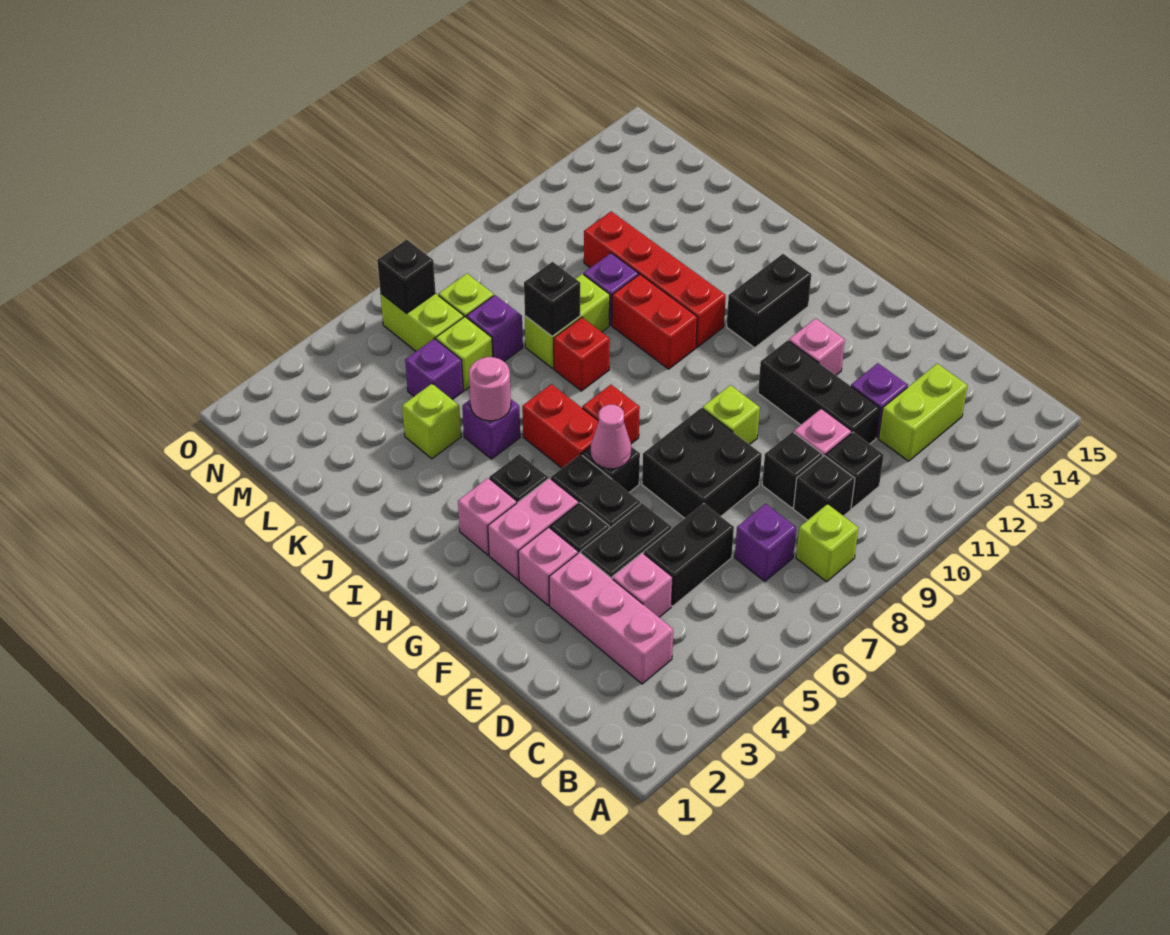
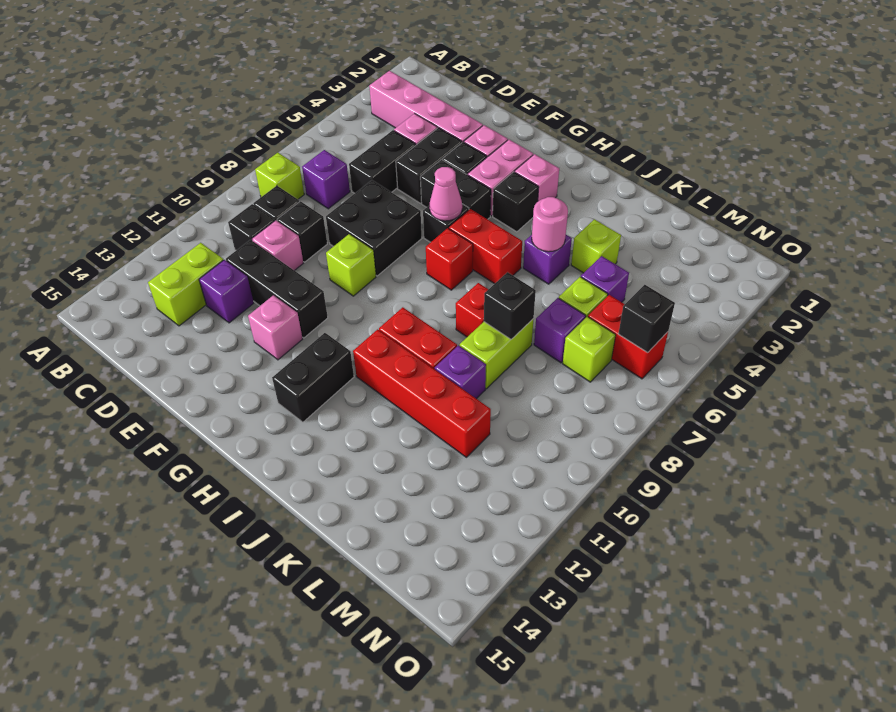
pink brick C3:E3 level 1 -> pink brick B3:E3 level 1
lime brick M6:N6 level 1 -> red brick M6:N6 level 1

